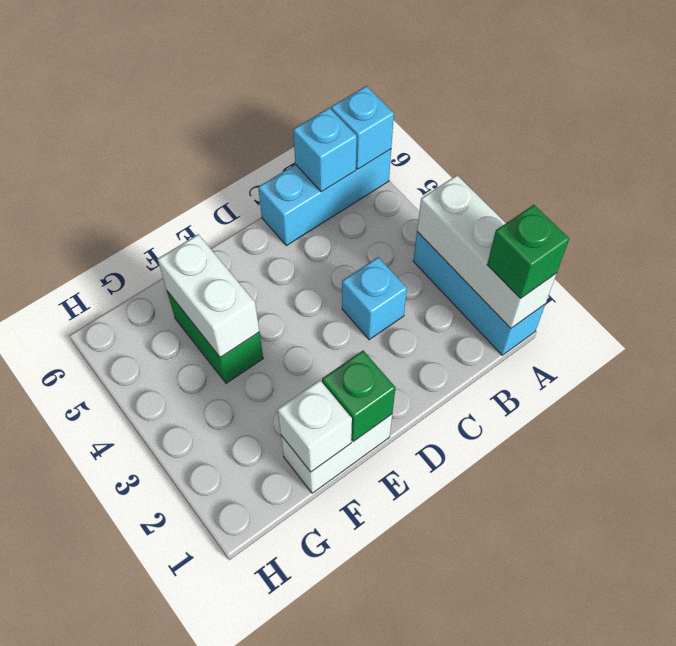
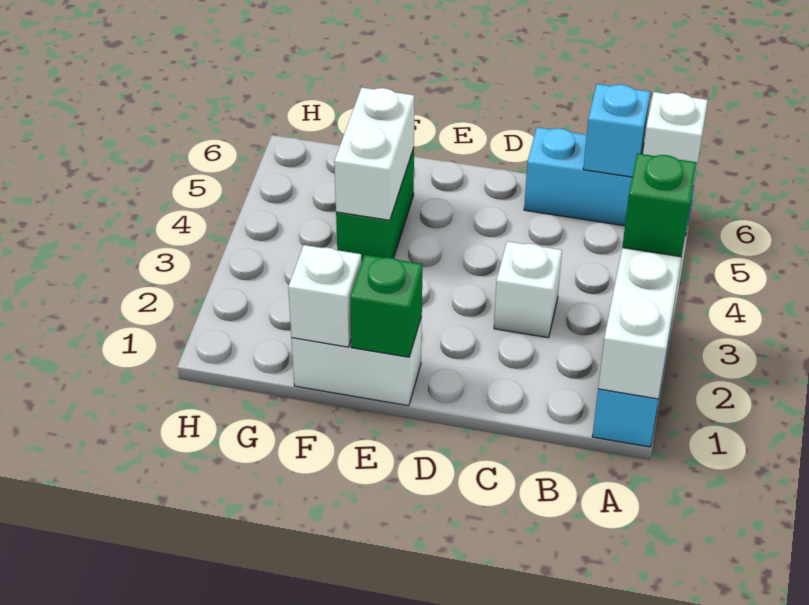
green brick A1 level 3 -> green brick A3 level 3
cyan brick A6 level 2 -> white brick A6 level 2
cyan brick C3 level 1 -> white brick C3 level 1

